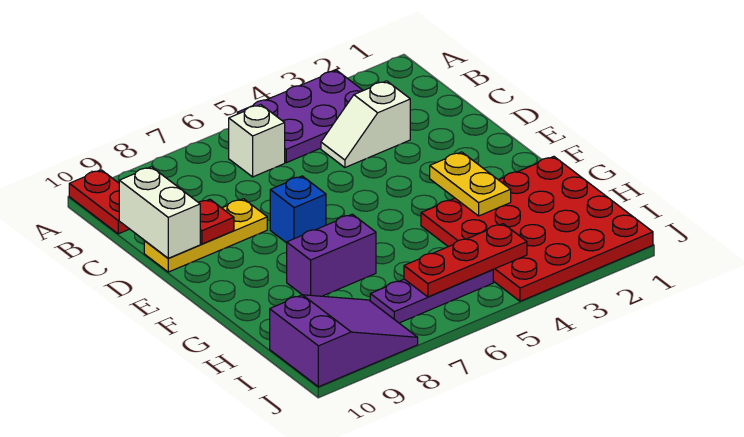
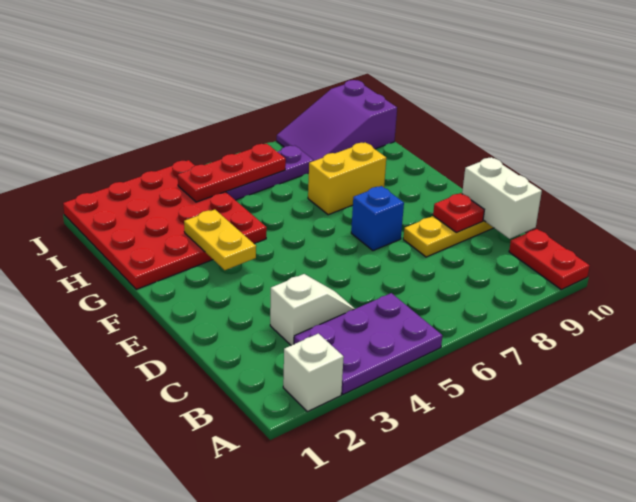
white brick B6 level 1 -> white brick A2 level 1
purple brick G7:G8 level 1 -> yellow brick G7:G8 level 1

